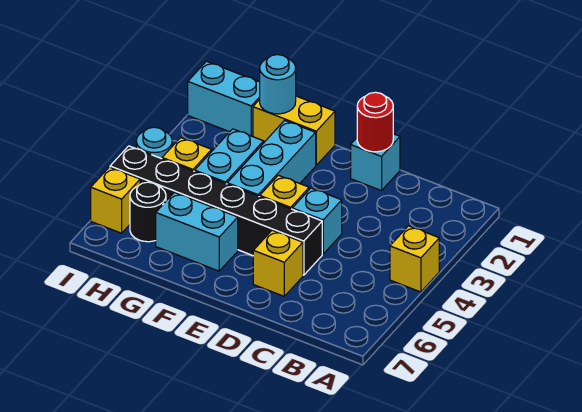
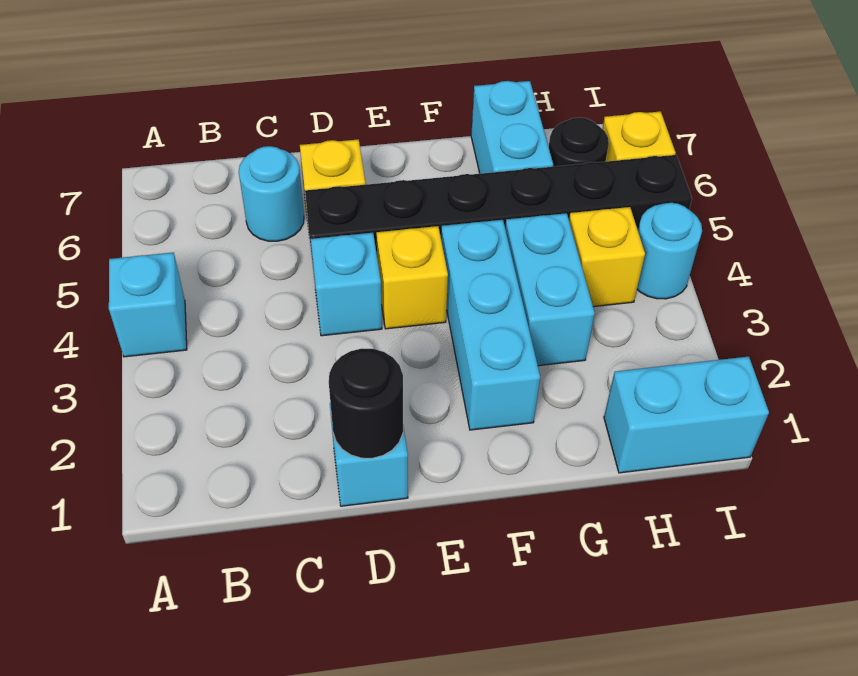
yellow brick A4 level 1 -> cyan brick A4 level 1
red round brick D1 level 2 -> black round brick D1 level 2
yellow brick F1:G1 level 1 -> none
cyan brick F6:G6 level 1 -> cyan brick G6:G7 level 1
cyan round brick G1 level 2 -> cyan round brick C6 level 1

